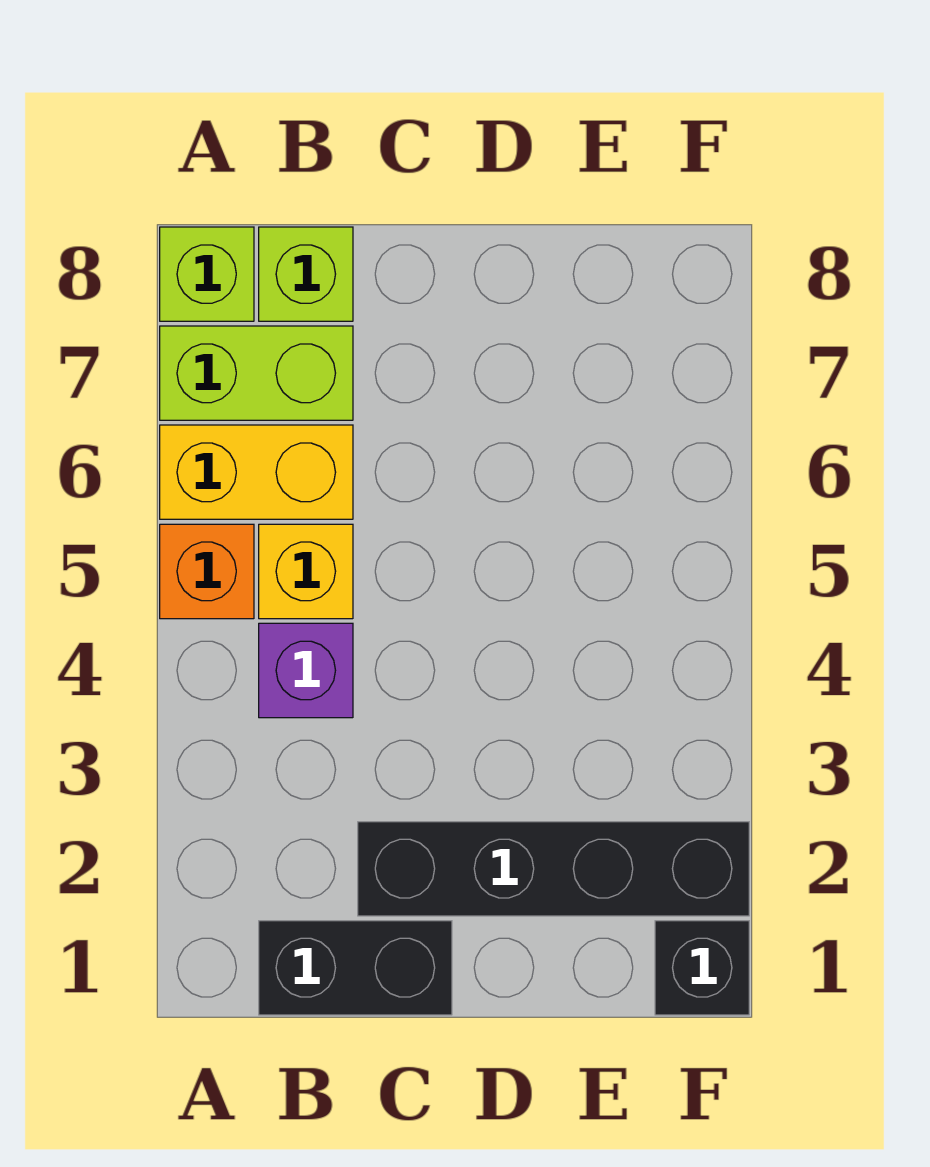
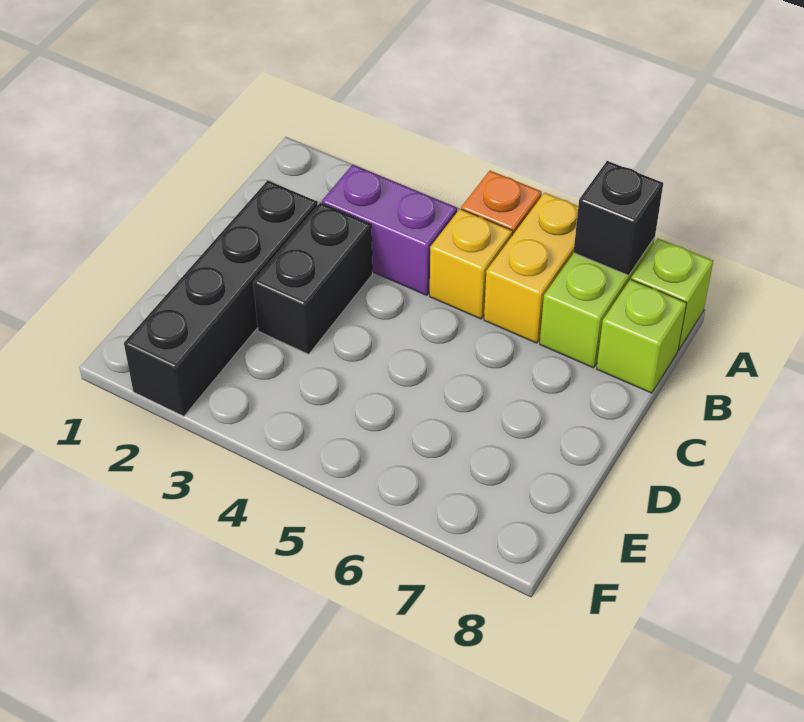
black brick B1:C1 level 1 -> black brick C3:D3 level 1
purple brick B4 level 1 -> purple brick B3:B4 level 1
black brick F1 level 1 -> black brick A7 level 2

